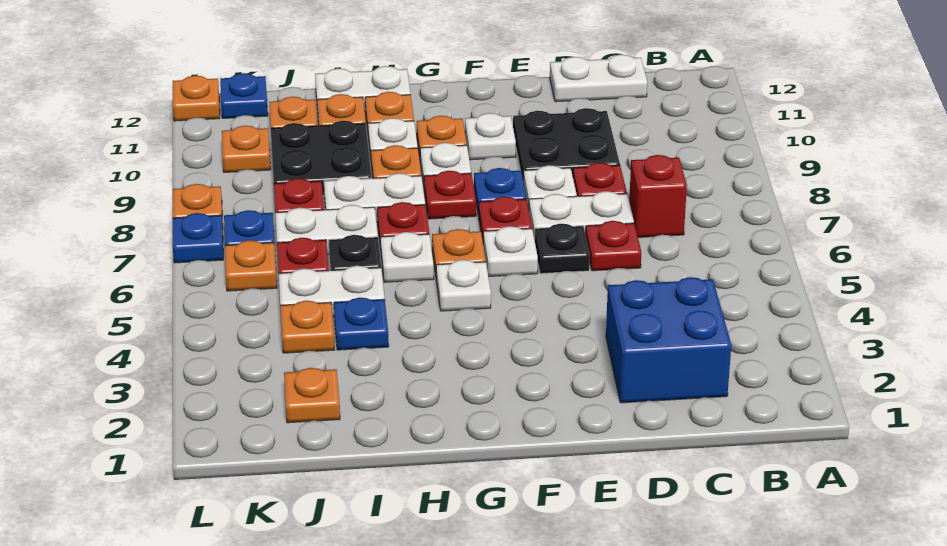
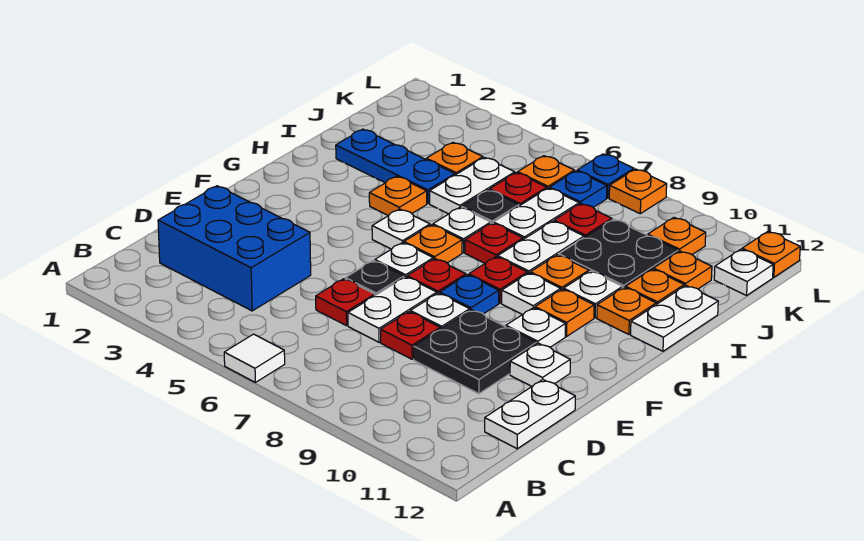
none -> white tile A6 level 1
blue brick C2:D3 level 1 -> blue brick C2:D4 level 1
red brick C7 level 1 -> none
none -> white plate E11 level 1
blue plate I4 level 1 -> blue plate I2:I4 level 1
orange plate J2 level 1 -> orange plate H4 level 1
blue plate K12 level 1 -> white plate K12 level 1

